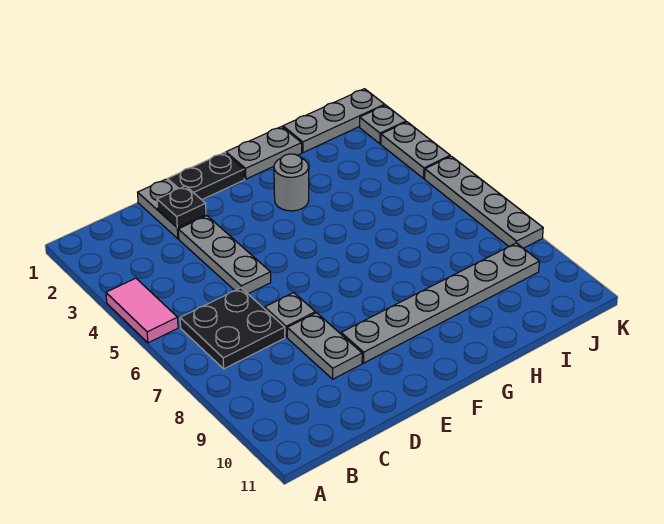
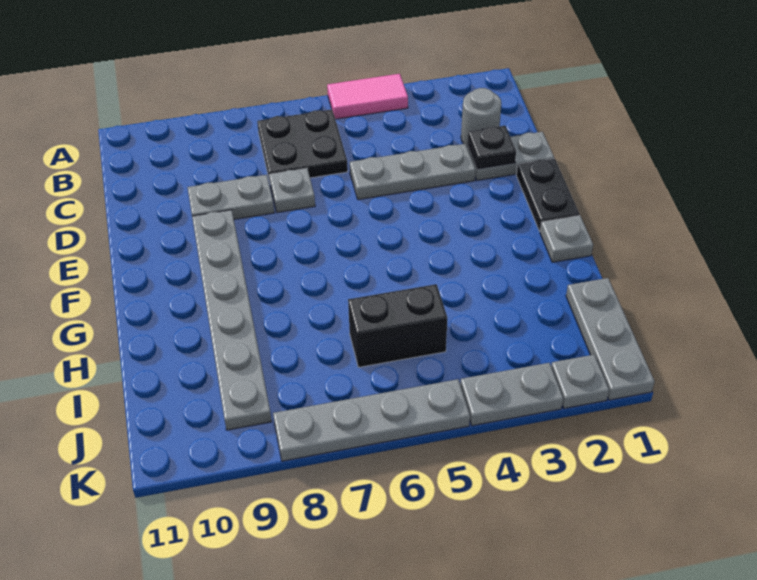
grey plate G1:H1 level 1 -> grey plate G1 level 1
grey round brick G3 level 1 -> grey round brick C2 level 1
none -> black brick I5:I6 level 1

